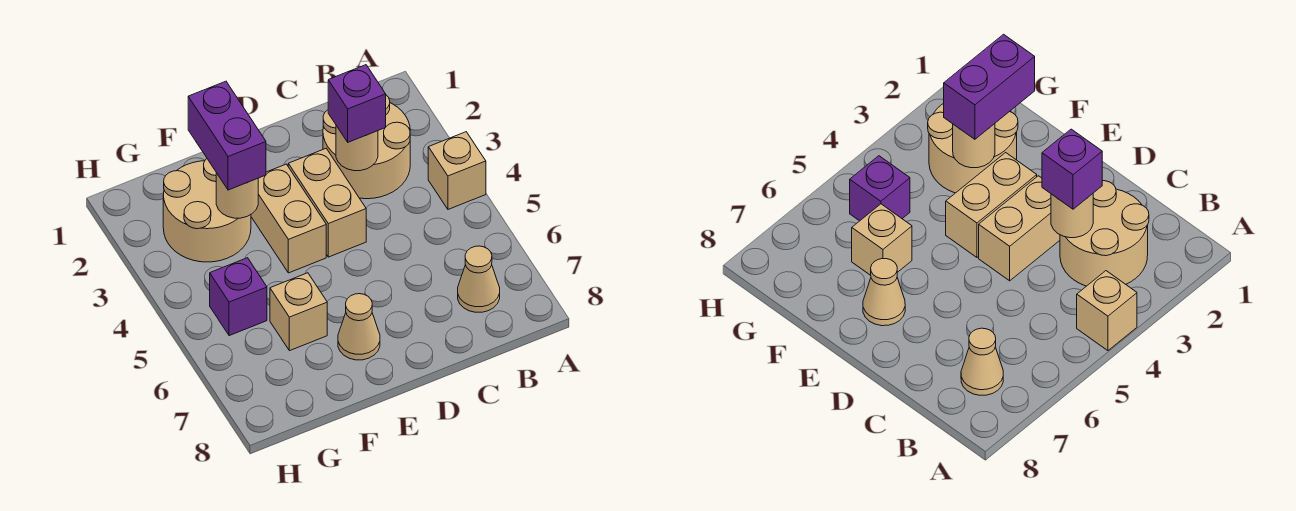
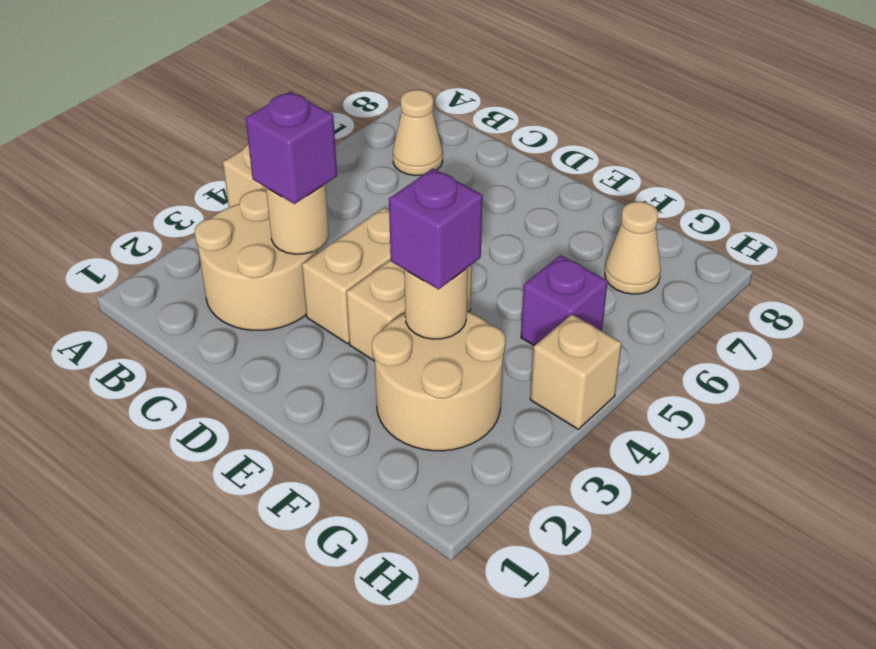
tan cone E7 level 1 -> tan cone G7 level 1
purple brick F2:F3 level 3 -> purple brick F3 level 3
tan brick F6 level 1 -> tan brick H4 level 1

